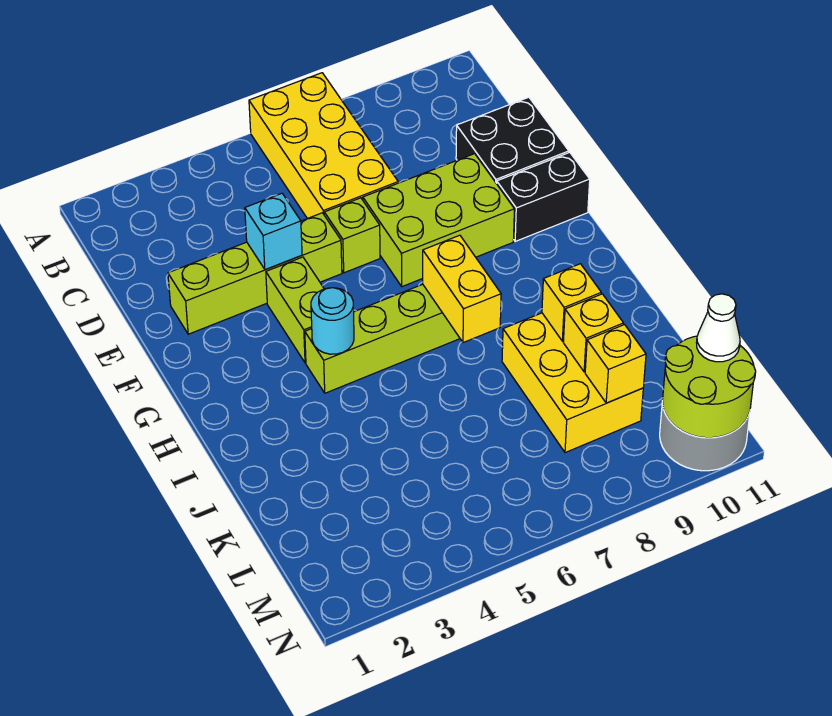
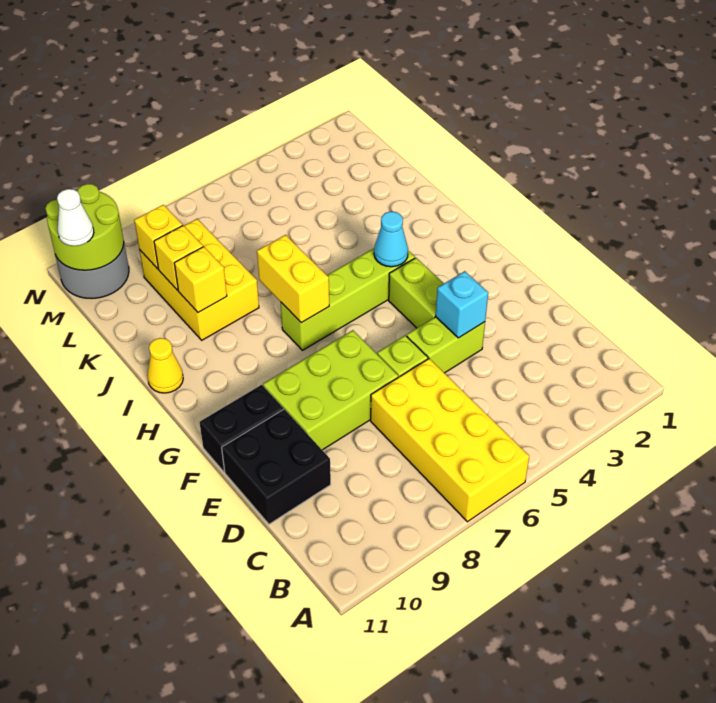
lime brick E2:E5 level 1 -> lime brick E4:E5 level 1
cyan round brick H4 level 2 -> cyan cone H4 level 2
none -> yellow cone I11 level 1

